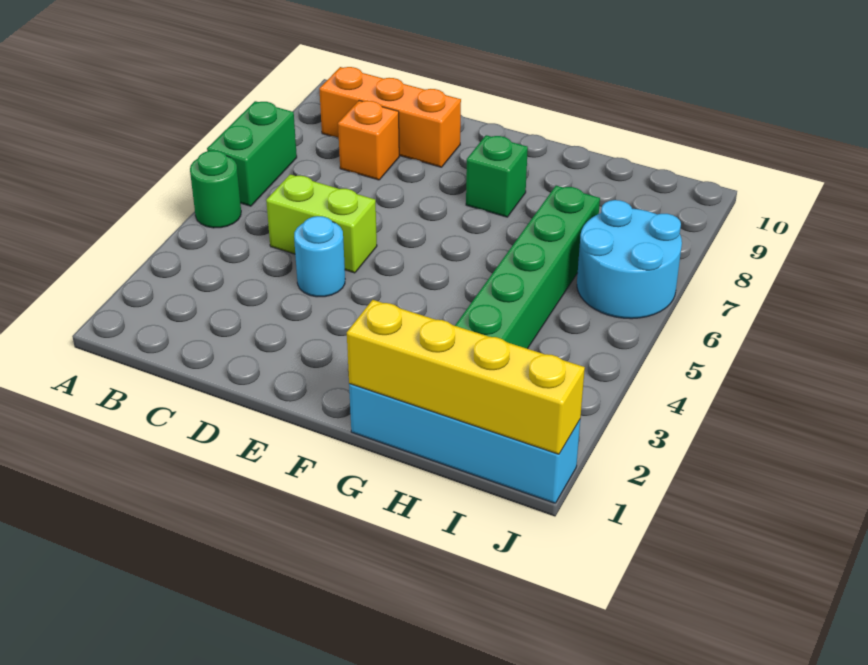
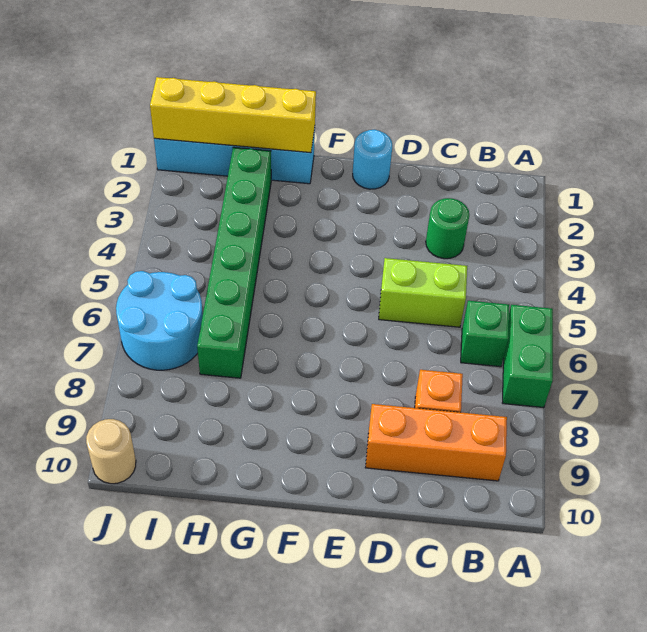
green round brick A5 level 1 -> green round brick C3 level 1
cyan round brick D4 level 1 -> cyan round brick E1 level 1
green brick F8 level 1 -> green brick B6 level 1
none -> tan round brick J10 level 1

